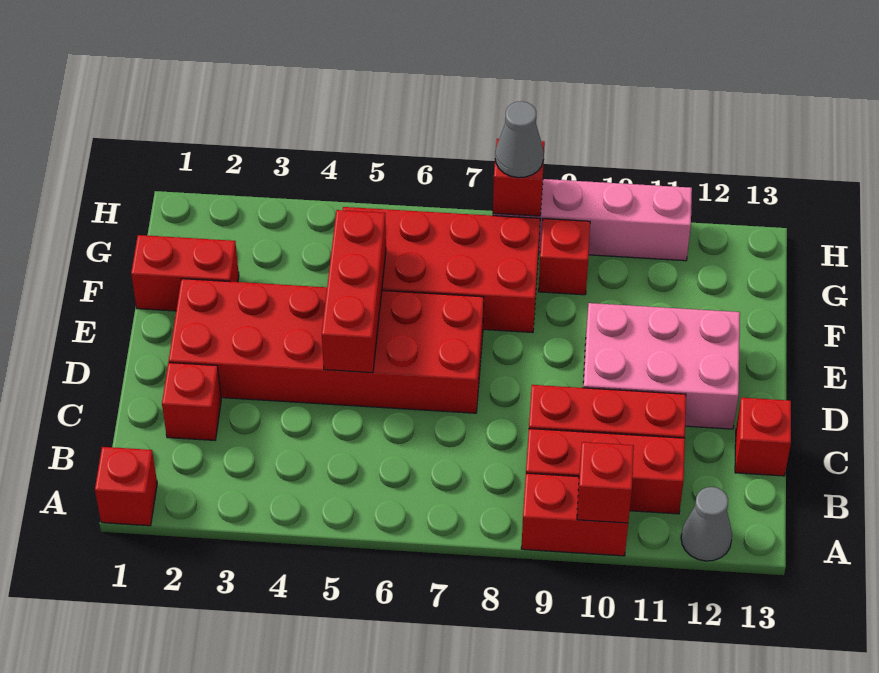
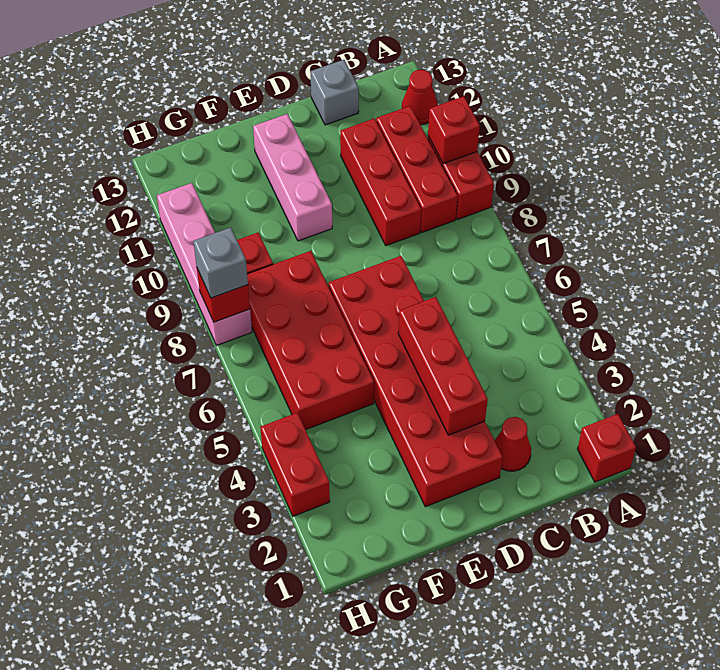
grey cone A12 level 1 -> red cone A12 level 1
red brick C2 level 1 -> red cone C2 level 1
red brick C13 level 1 -> grey brick C13 level 1
red brick D5:F5 level 2 -> red brick D3:D5 level 2
pink brick D10:E12 level 1 -> pink brick E10:E12 level 1
red brick F1:F2 level 1 -> red brick H3:H4 level 1
grey cone H8 level 3 -> grey brick H8 level 3

